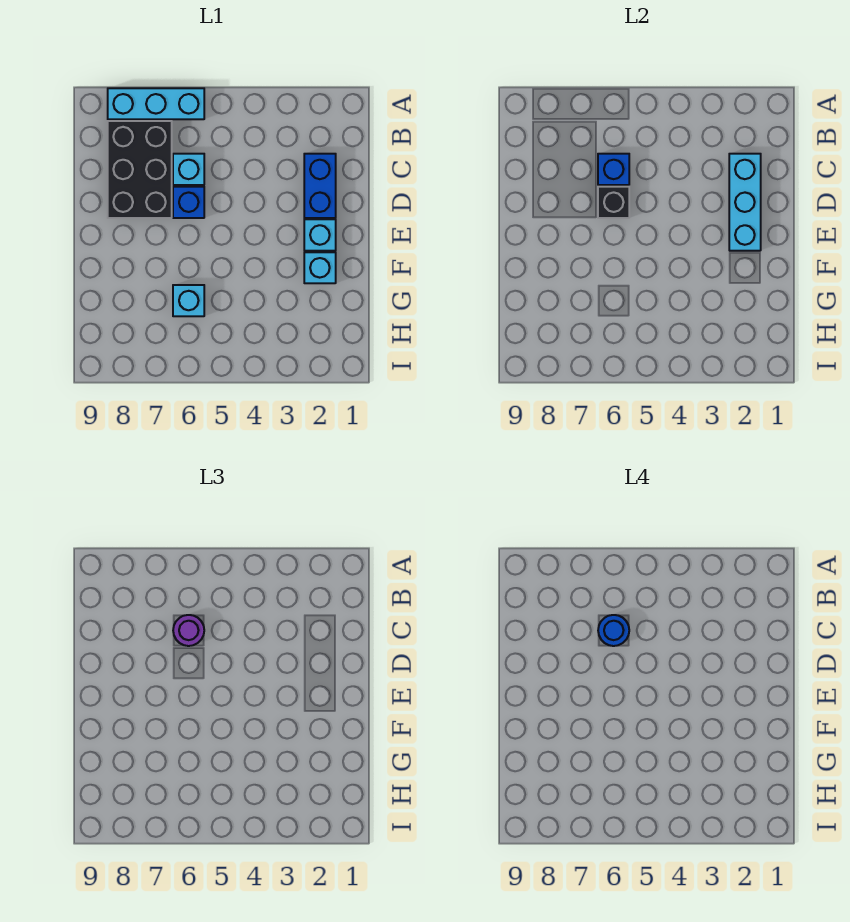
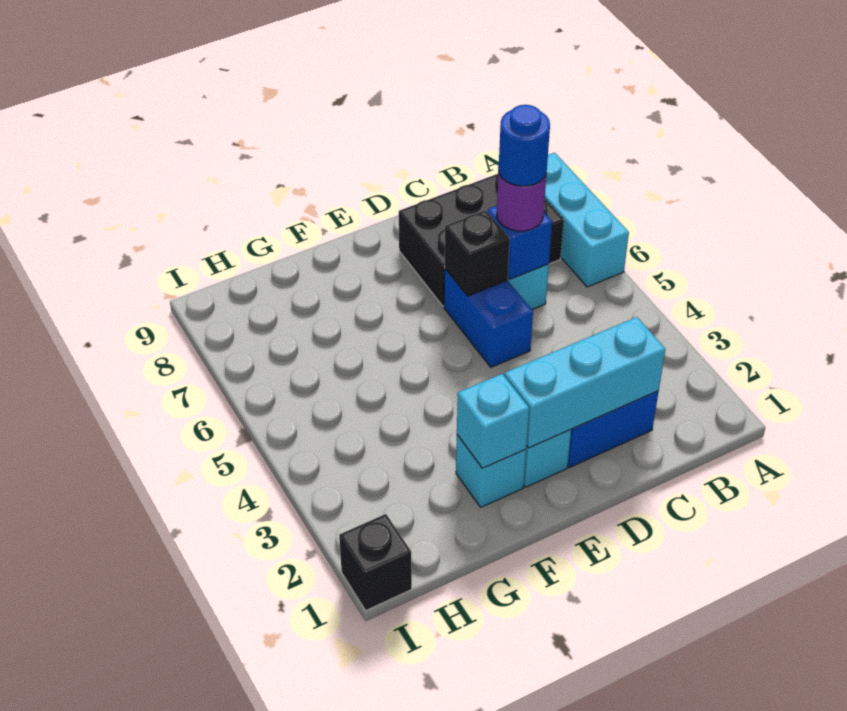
blue brick D6 level 1 -> blue brick D5:D6 level 1
cyan brick G6 level 1 -> cyan brick F2 level 2
none -> black brick I1 level 1

